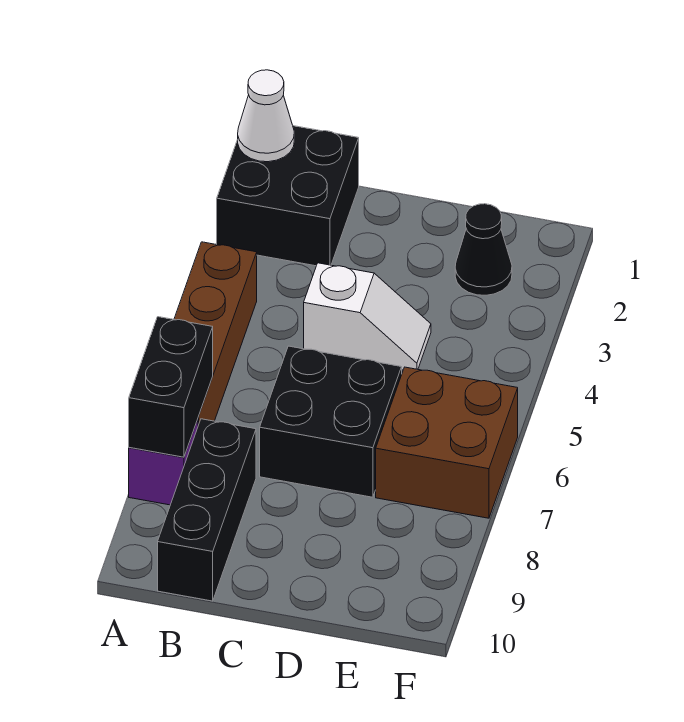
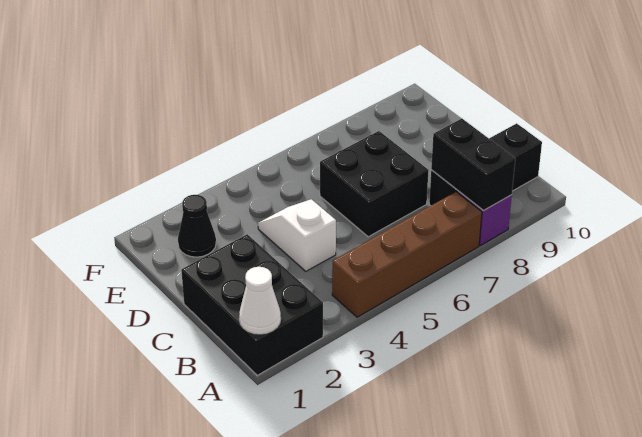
black brick A1:B2 level 1 -> black brick A1:C2 level 1
black brick A7:A8 level 2 -> black brick A8:B8 level 2
brown brick E6:F7 level 1 -> none

